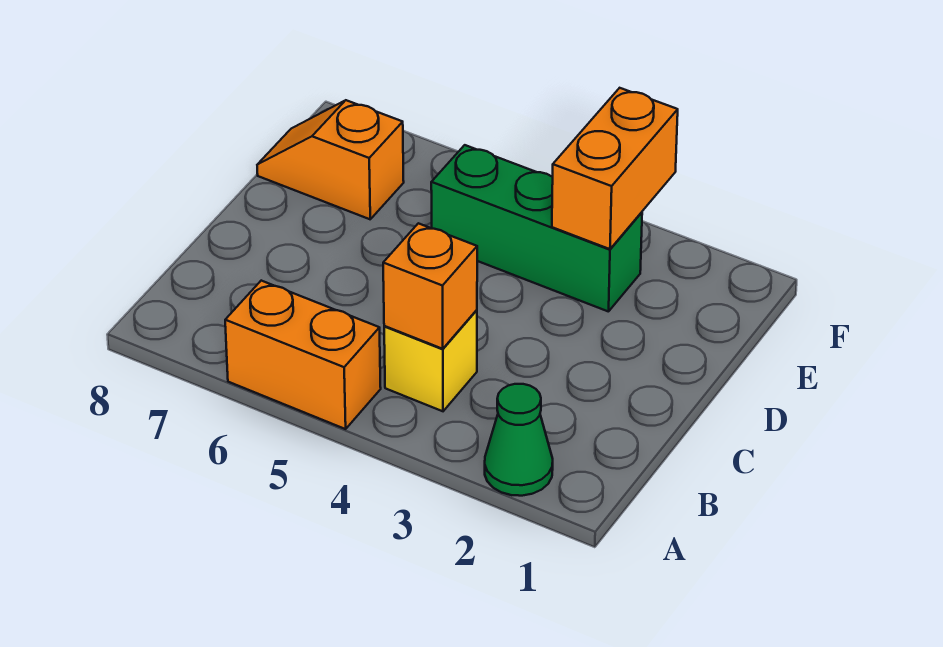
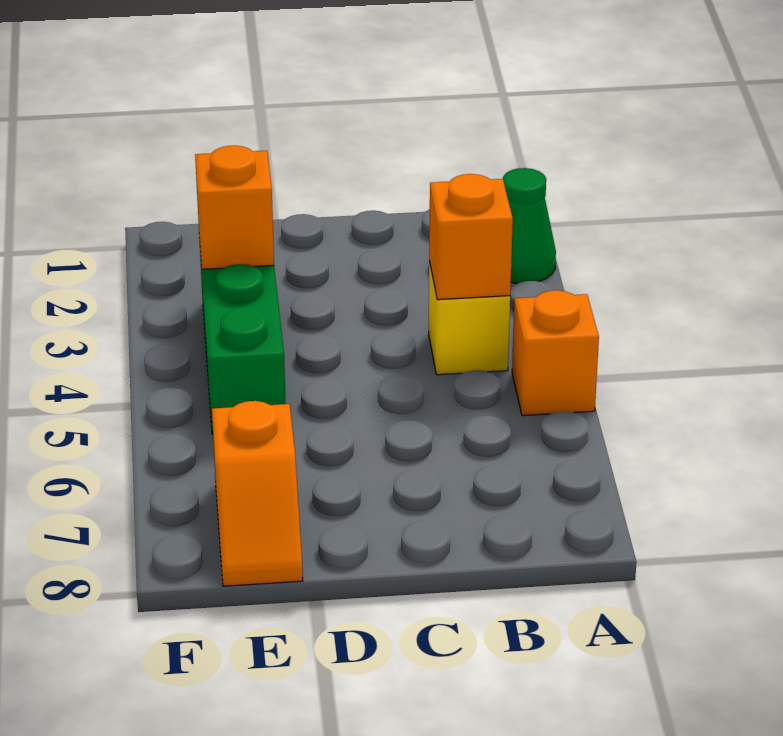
orange brick A5:A6 level 1 -> orange brick A5 level 1
orange brick E3:F3 level 2 -> orange brick E3 level 2

